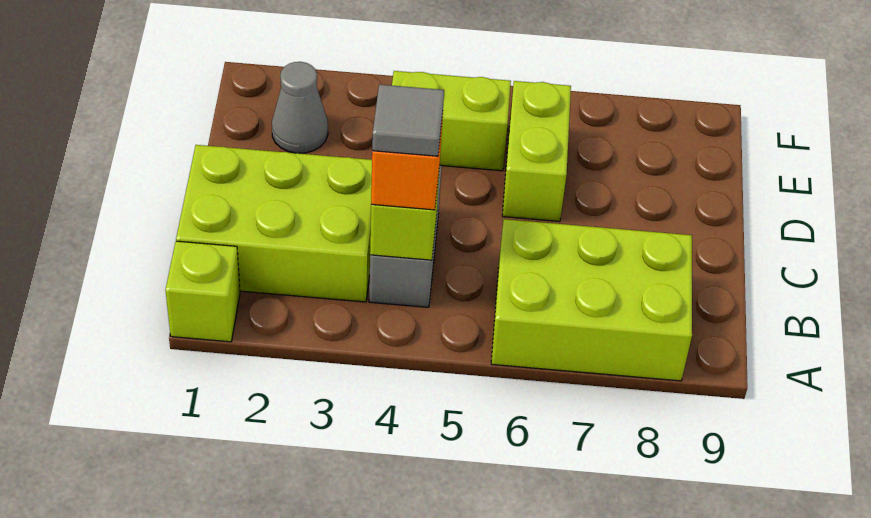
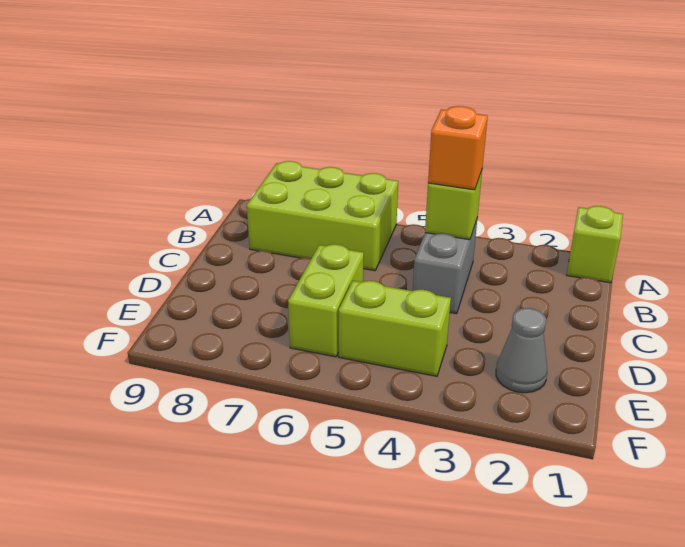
lime brick B1:C3 level 1 -> none
grey tile B4 level 4 -> none

